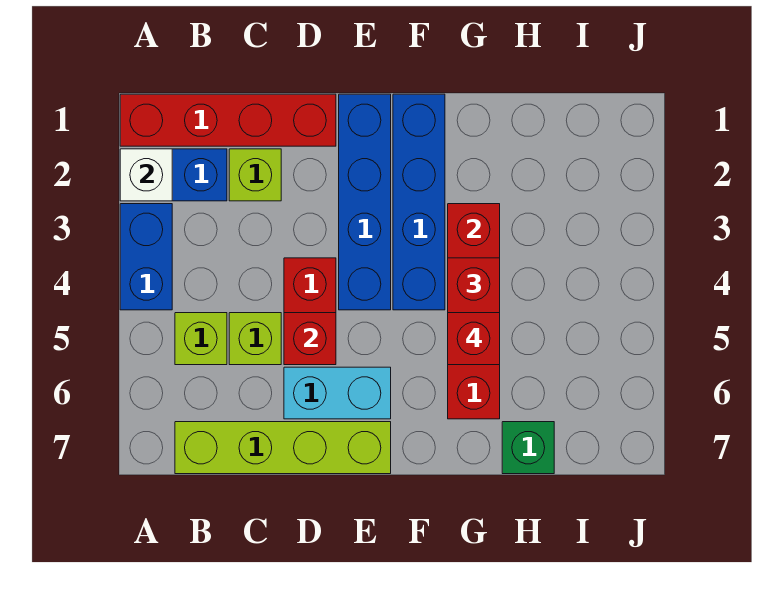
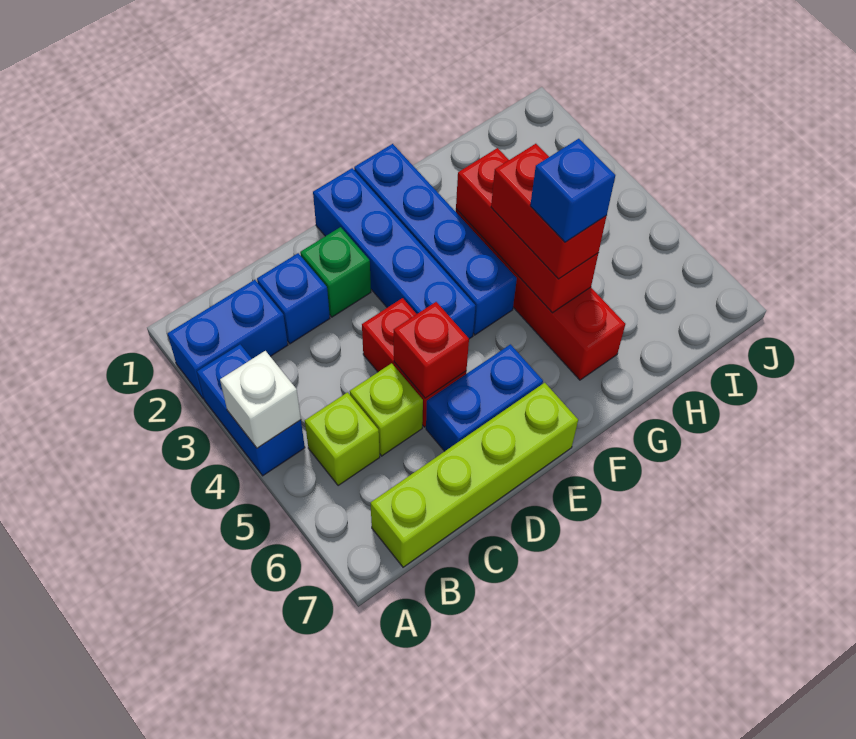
red brick A1:D1 level 1 -> none
white brick A2 level 2 -> white brick A4 level 2
lime brick C2 level 1 -> blue brick C2 level 1
cyan brick D6:E6 level 1 -> blue brick D6:E6 level 1
red brick G5 level 4 -> blue brick G5 level 4
green brick H7 level 1 -> green brick D2 level 1

